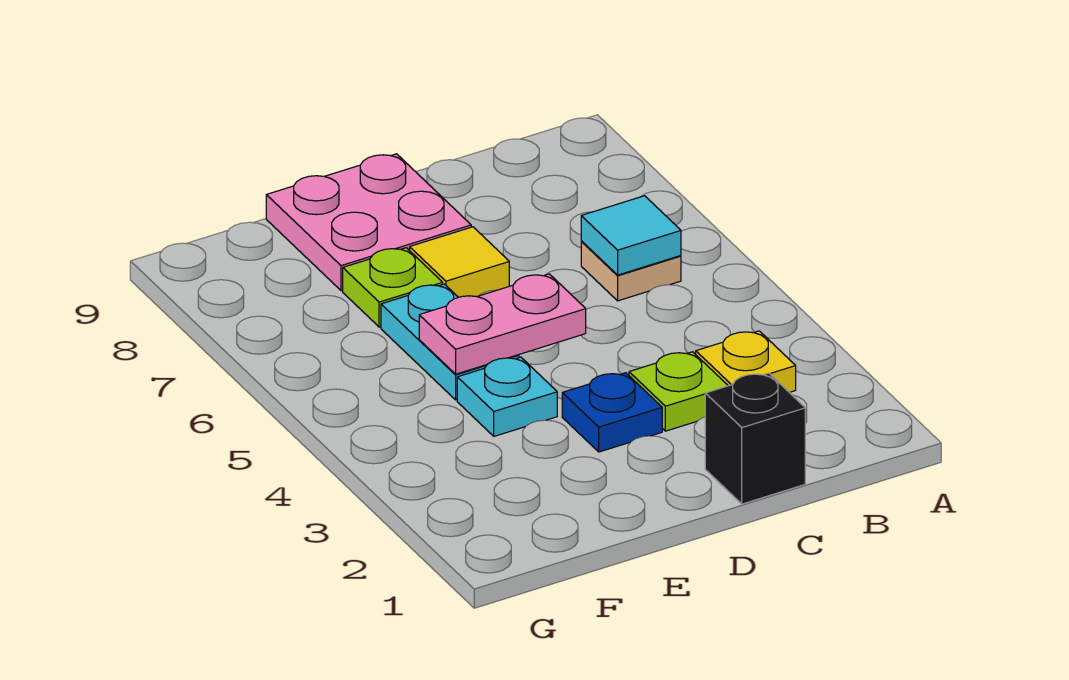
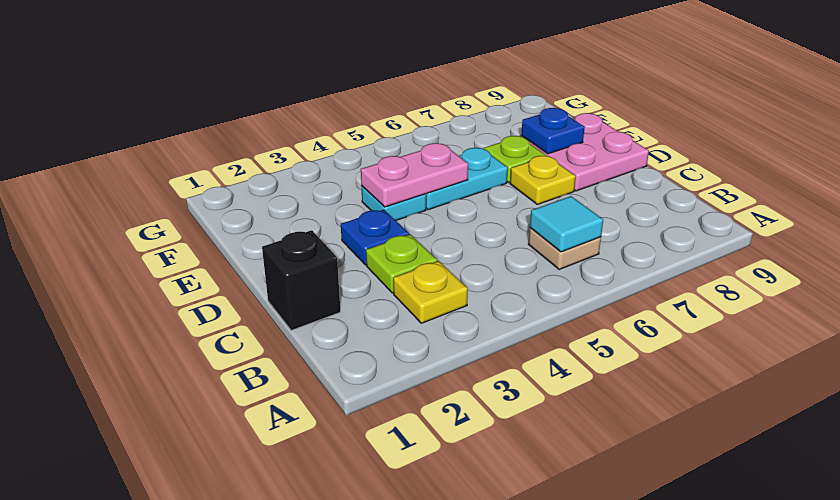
pink plate D5:E5 level 2 -> pink plate E4:E5 level 2
yellow tile D7 level 1 -> yellow plate D7 level 1
none -> blue plate E8 level 2

